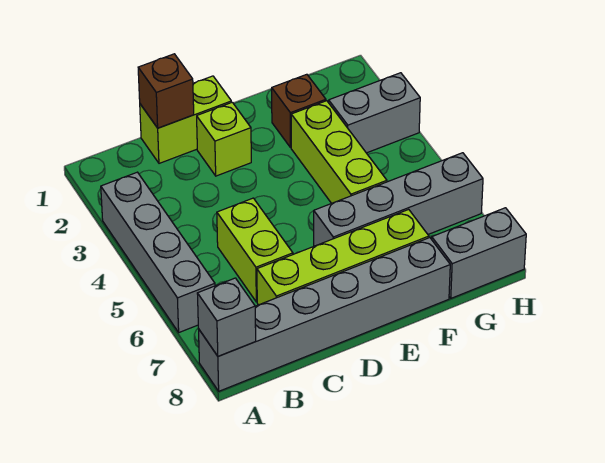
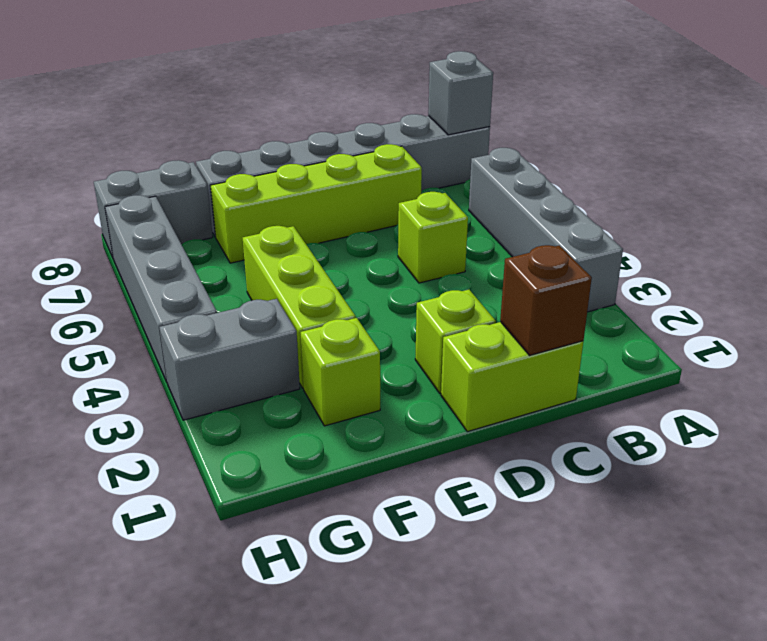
lime brick C5:C6 level 1 -> lime brick C5 level 1
grey brick E6:H6 level 1 -> grey brick H4:H7 level 1
brown brick F2 level 1 -> lime brick F2 level 1

